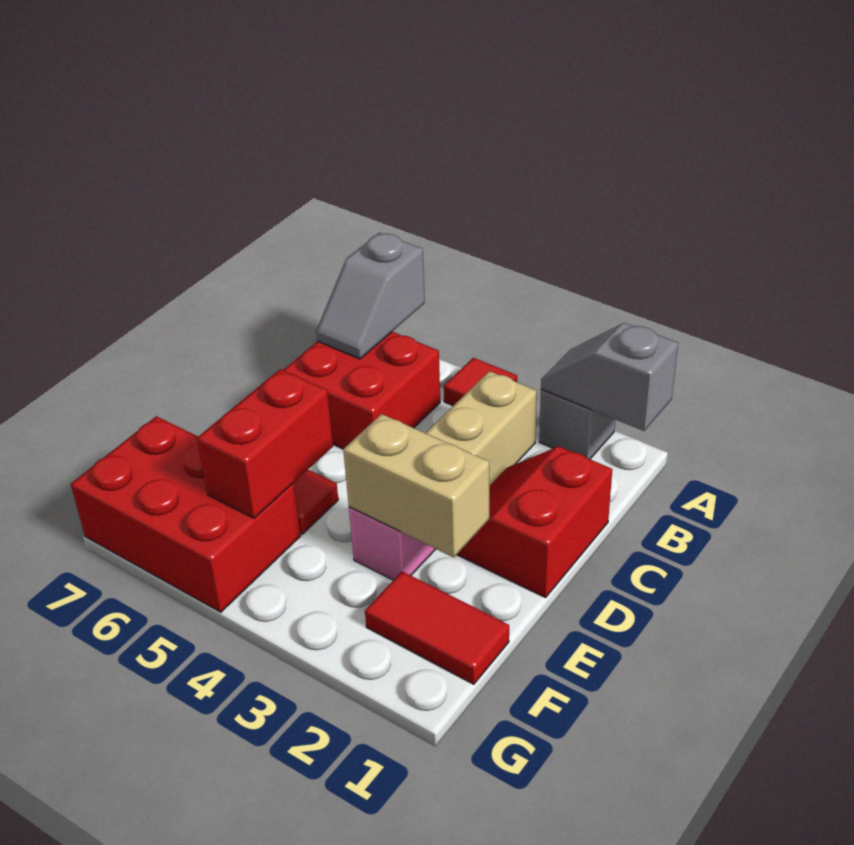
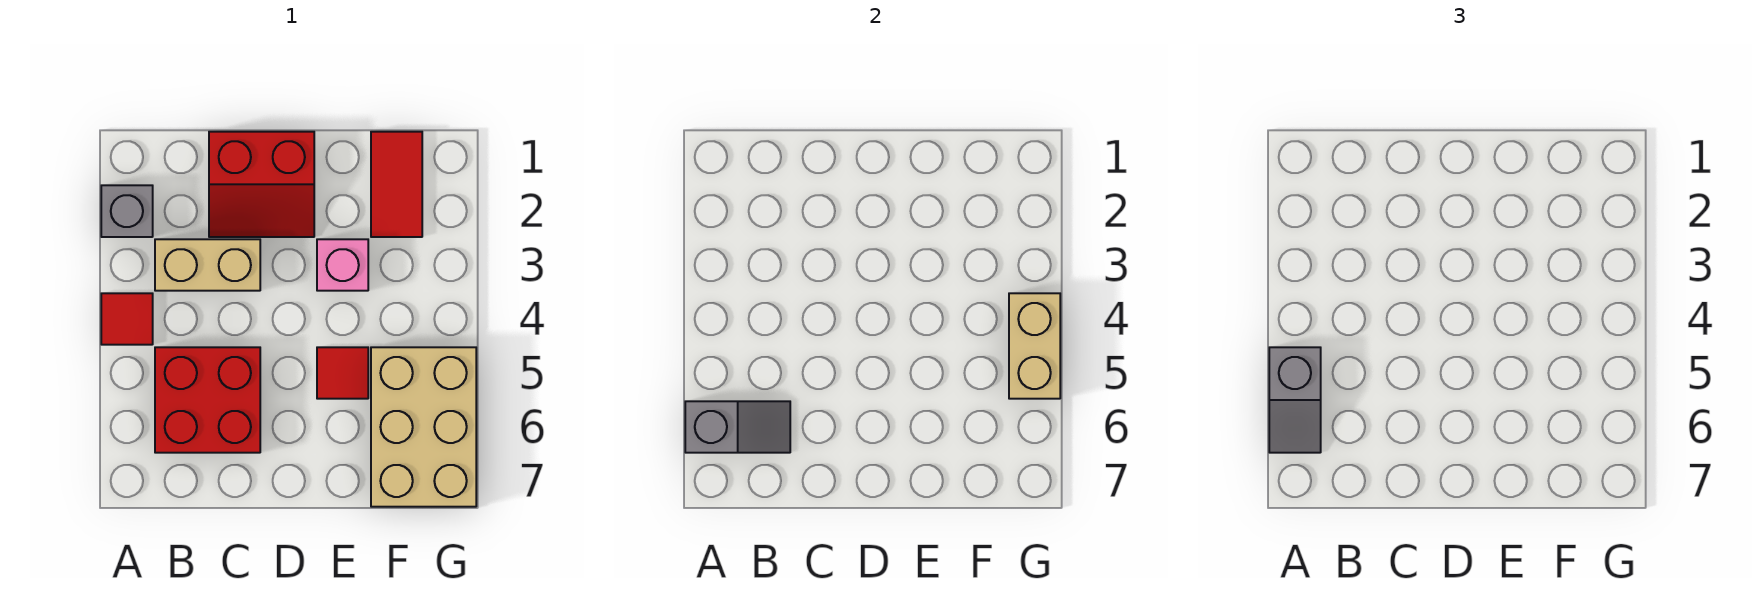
grey slope A1:A2 level 2 top 1 -> grey slope A5:A6 level 3 top 5
tan brick E2:E3 level 2 -> tan brick G4:G5 level 2
red brick E5:F5 level 2 -> none
red brick F5:G7 level 1 -> tan brick F5:G7 level 1

